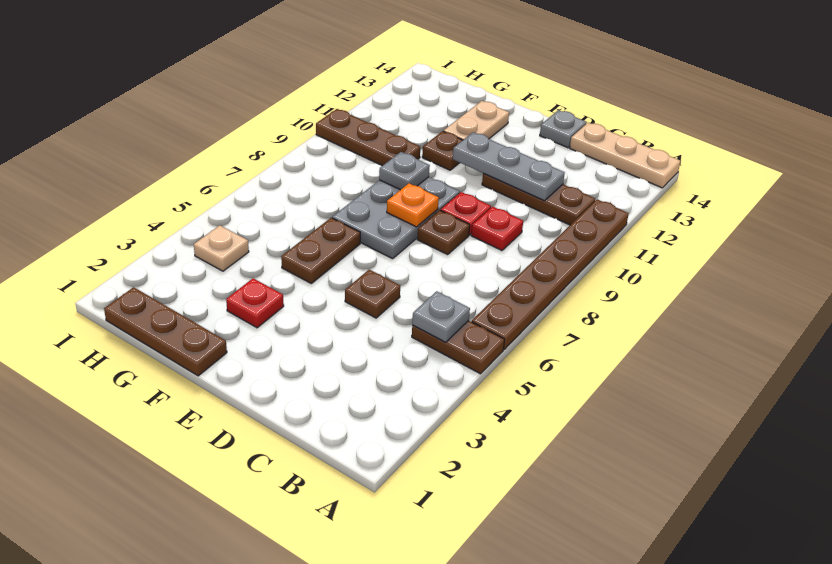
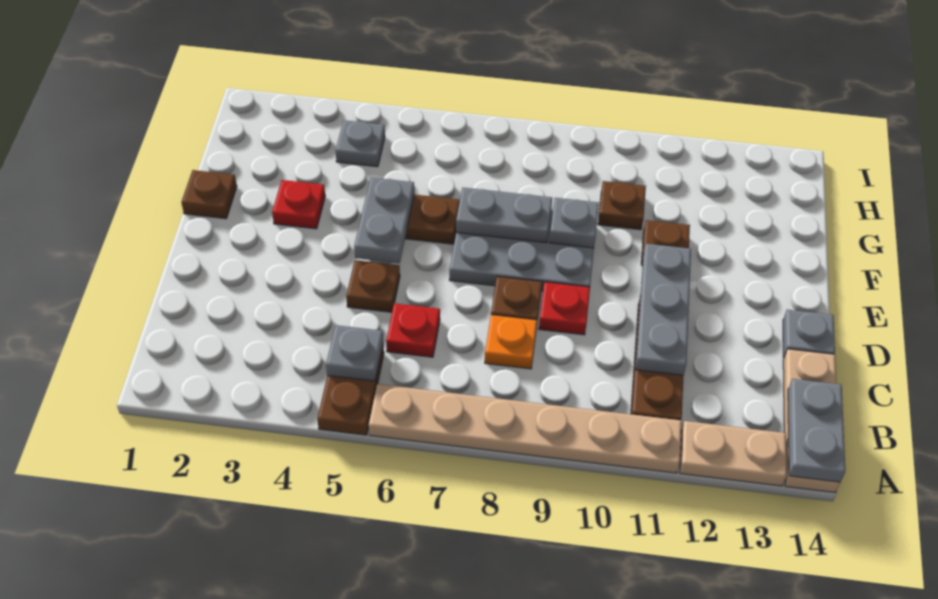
brown plate A6:A11 level 1 -> tan plate A6:A11 level 1
none -> grey plate A14:B14 level 2
red plate C9 level 1 -> red plate C6 level 1
none -> grey plate E5:F5 level 2
orange plate E8 level 2 -> orange plate C8 level 1
brown plate F1:H1 level 1 -> brown plate F1 level 1
none -> grey plate F7:F8 level 2
tan plate F12:F13 level 1 -> tan plate A12:A13 level 1
brown plate G10:I10 level 1 -> brown plate G10 level 1
tan plate H4 level 1 -> grey plate H4 level 1

